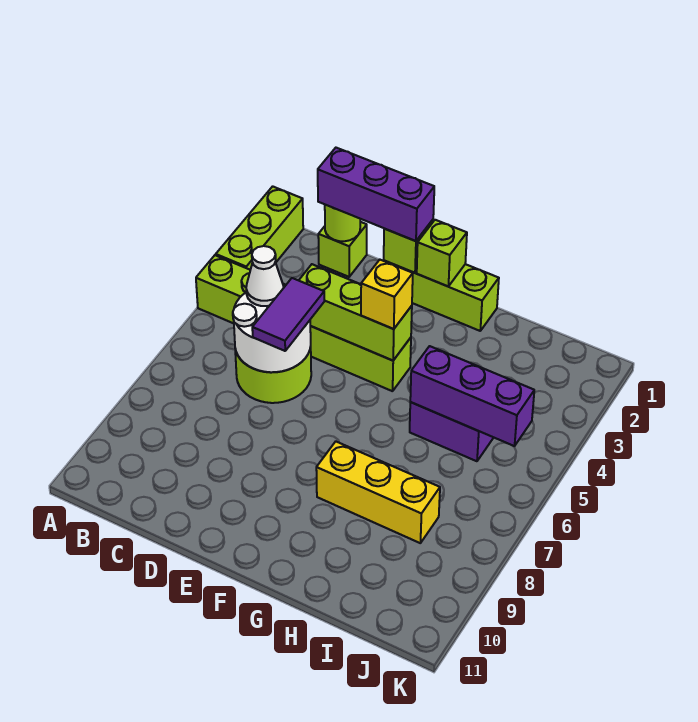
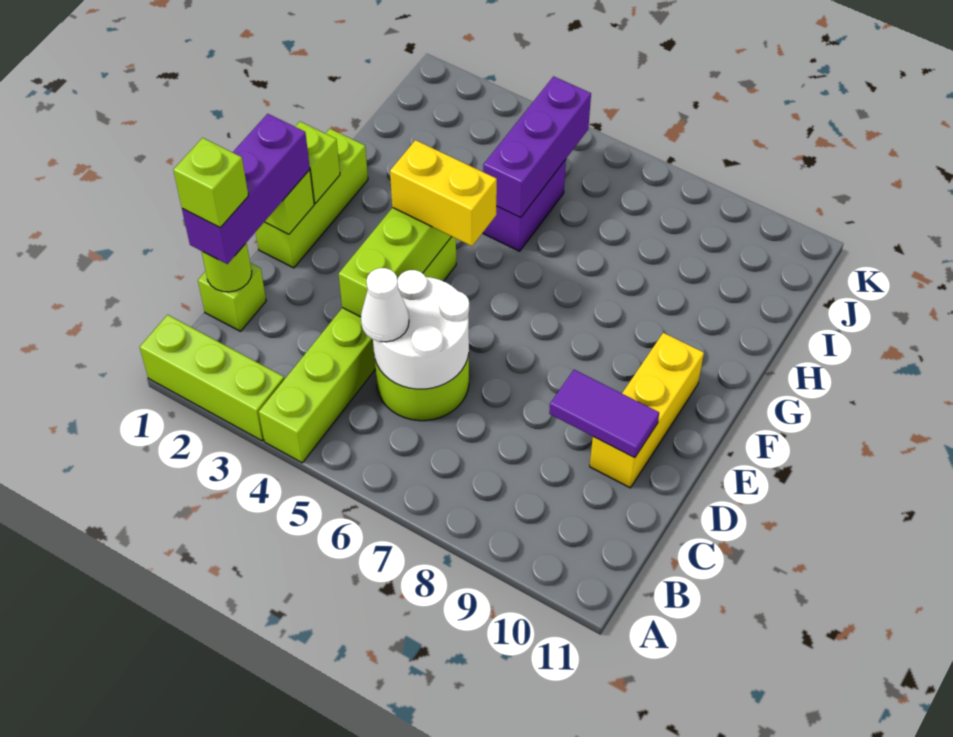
none -> lime brick C1 level 4
purple tile D5:D6 level 3 -> purple tile D9:D10 level 2
yellow brick F4 level 3 -> yellow brick F4:F5 level 3
yellow brick G8:I8 level 1 -> yellow brick D10:F10 level 1

